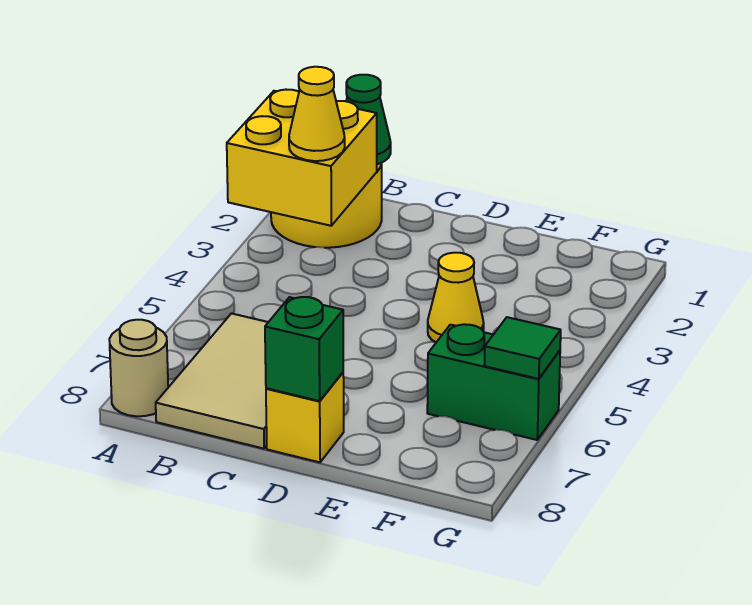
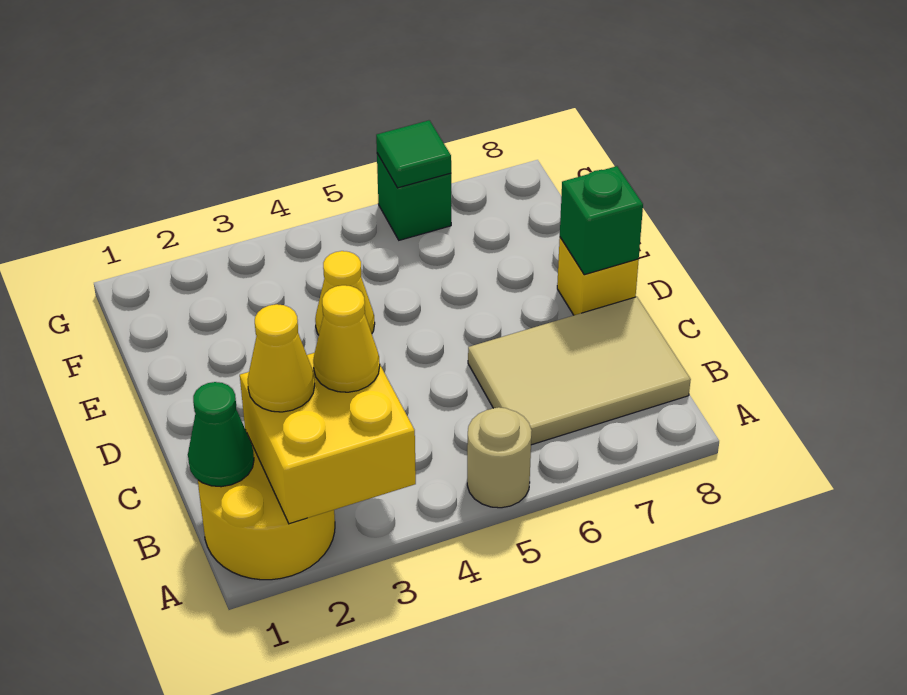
tan round brick A8 level 1 -> tan round brick A5 level 1
none -> yellow cone B2 level 3
green brick F6:G6 level 1 -> green brick G6 level 1

